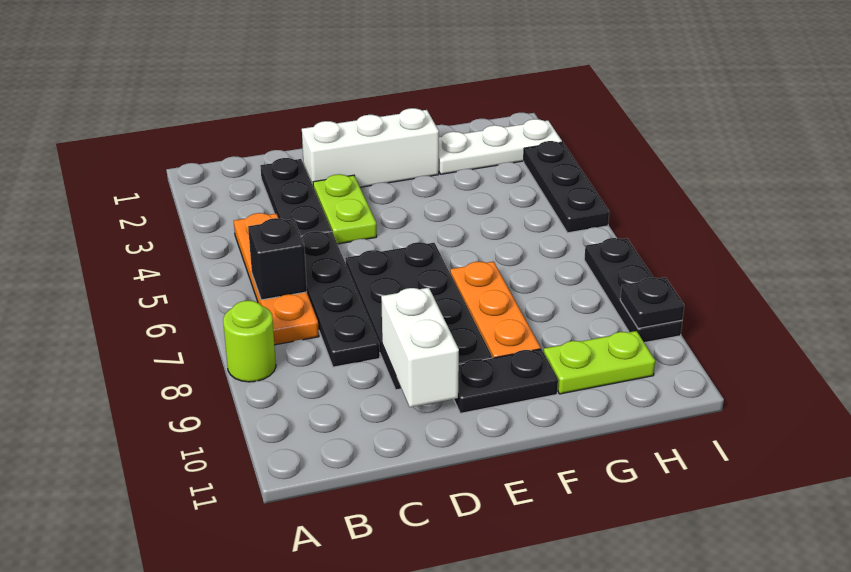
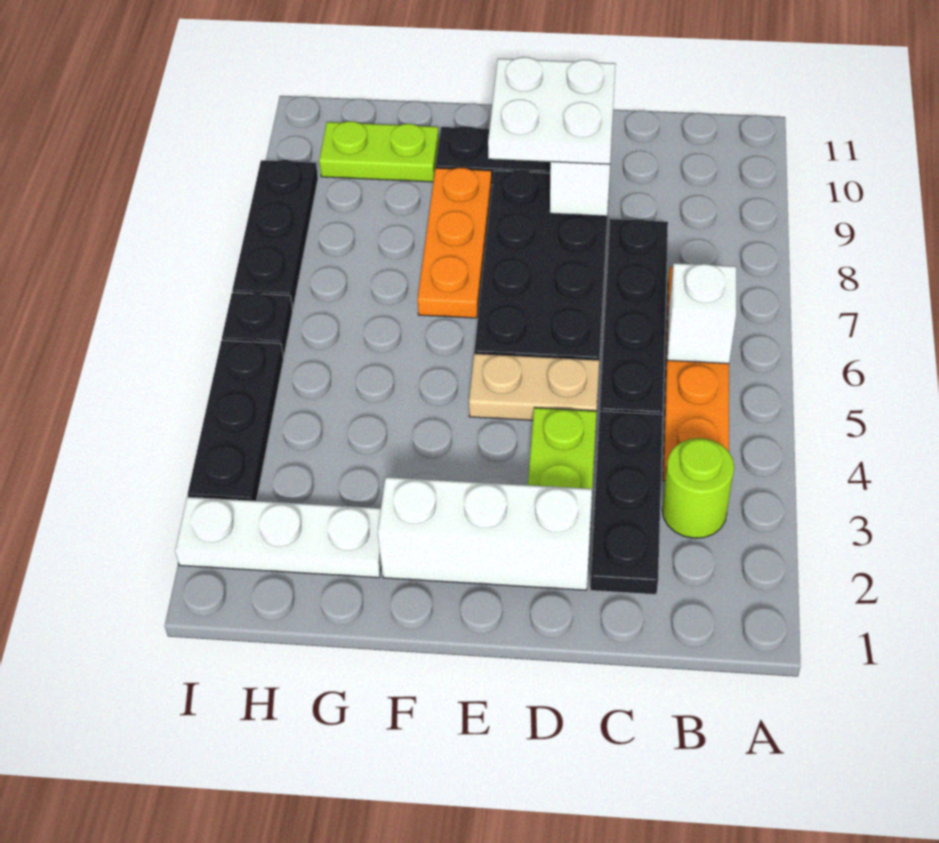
lime round brick A8 level 1 -> lime round brick B3 level 1
black brick B6 level 2 -> white brick B6 level 2
none -> tan plate D5:E5 level 1
none -> white plate D9:E10 level 3
black plate I9 level 2 -> black plate I6 level 1

